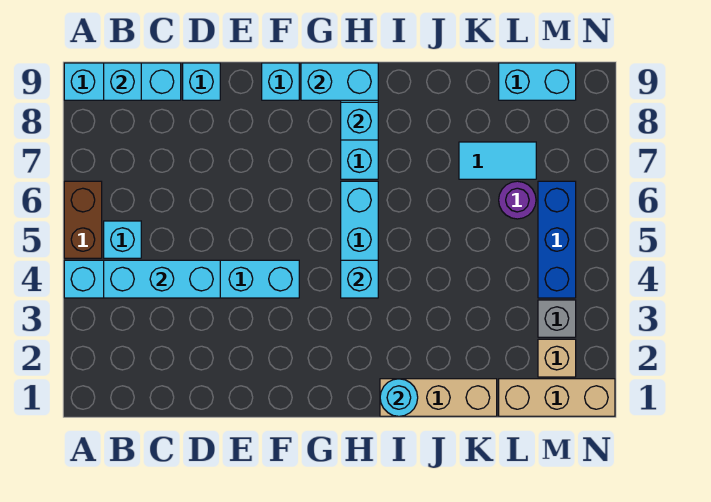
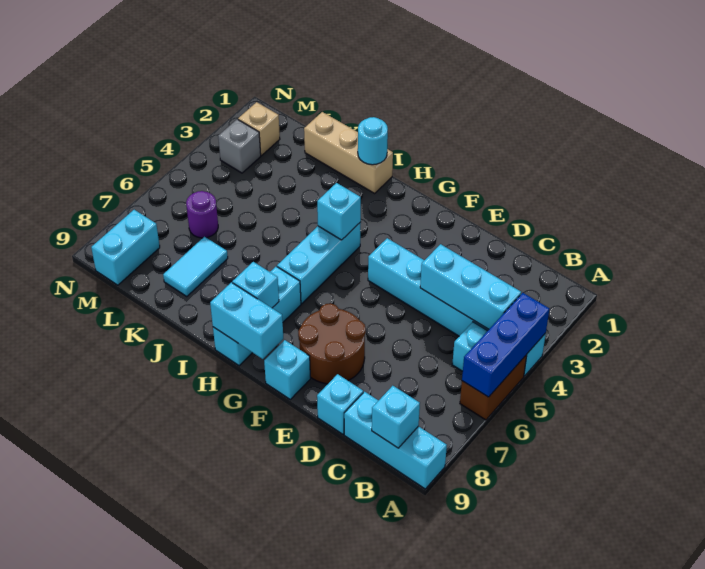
none -> brown round brick E7:F8 level 1
cyan tile K7:L7 level 1 -> cyan tile K7:K8 level 1
tan brick L1:N1 level 1 -> none
cyan brick L9:M9 level 1 -> cyan brick M8:M9 level 1
blue brick M4:M6 level 1 -> blue brick A4:A6 level 2

